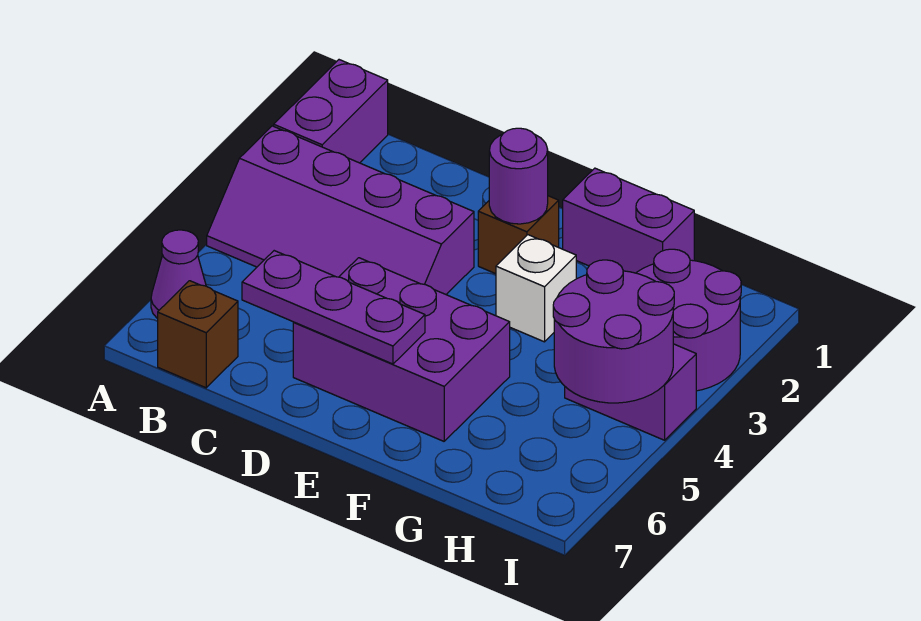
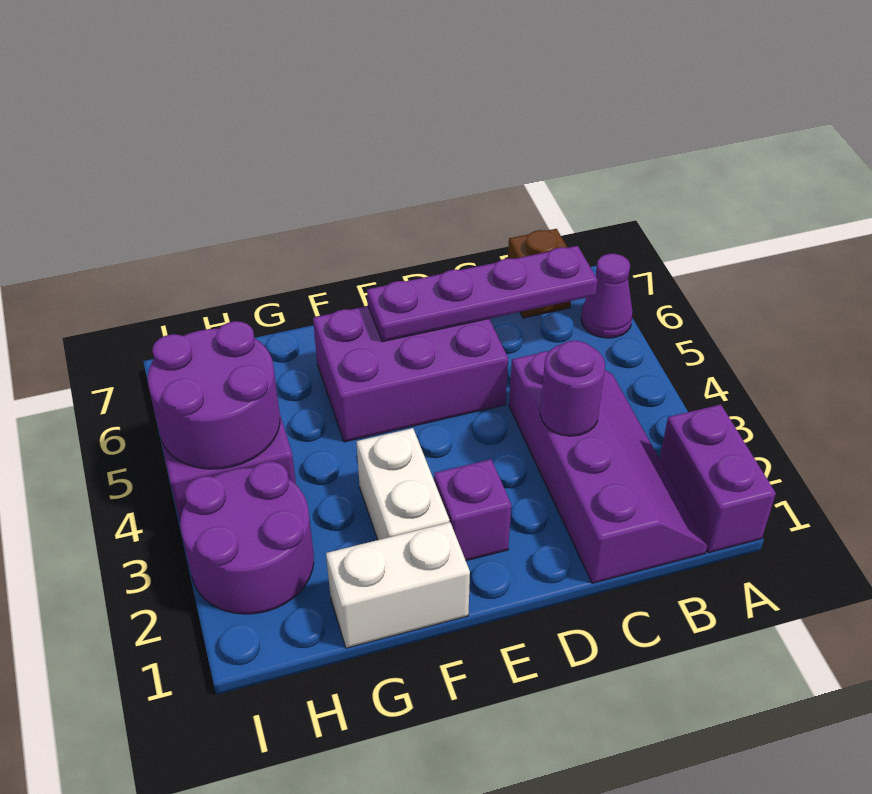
purple slope A3:D4 level 1 top 3 -> purple slope B1:C4 level 1 top C
purple plate C6:E6 level 2 -> purple plate B6:E6 level 2
brown brick E2 level 1 -> purple brick E2 level 1
purple round brick E2 level 2 -> purple round brick C3 level 2
purple brick F1:G1 level 1 -> white brick F1:G1 level 1
white brick F3 level 1 -> white brick F2:F3 level 1

